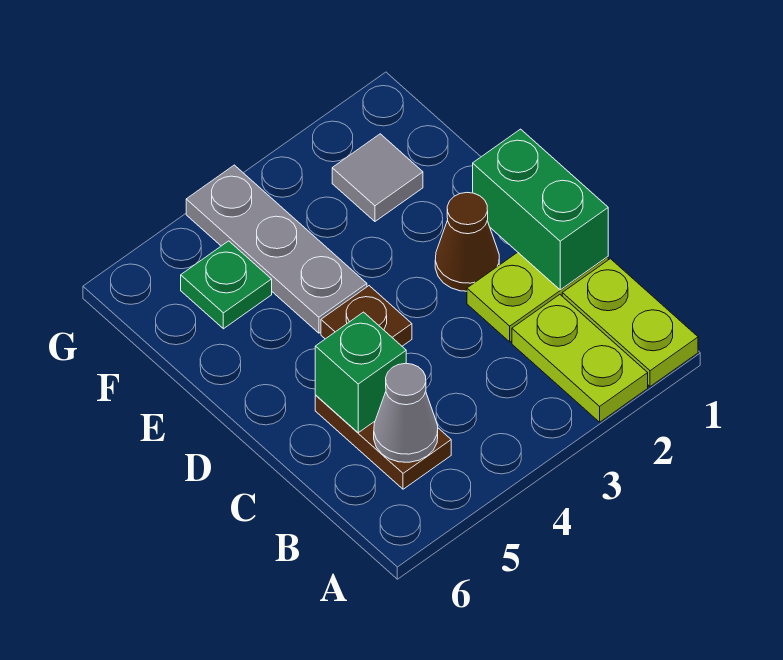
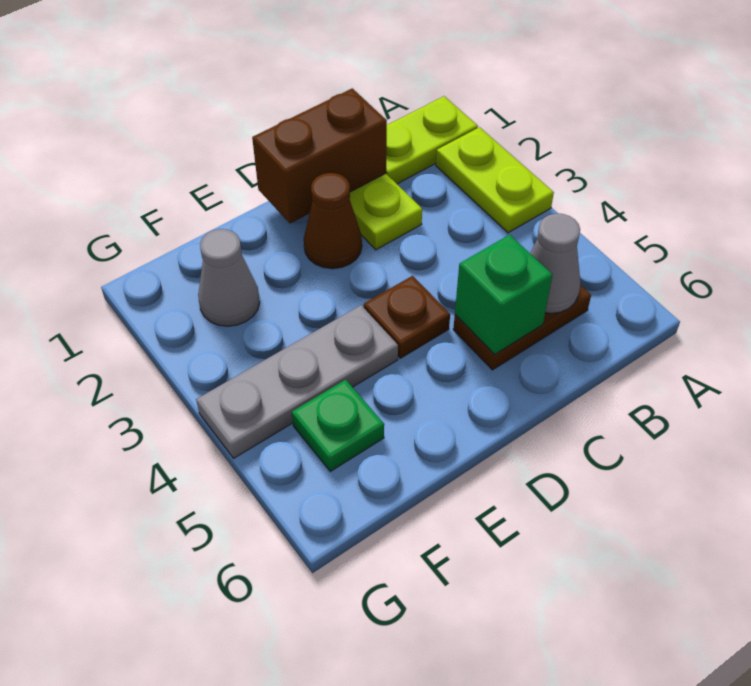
lime plate A2:B2 level 1 -> lime plate A2:A3 level 1
green brick C1:D1 level 2 -> brown brick C1:D1 level 2
grey tile F2 level 1 -> grey cone F2 level 1

